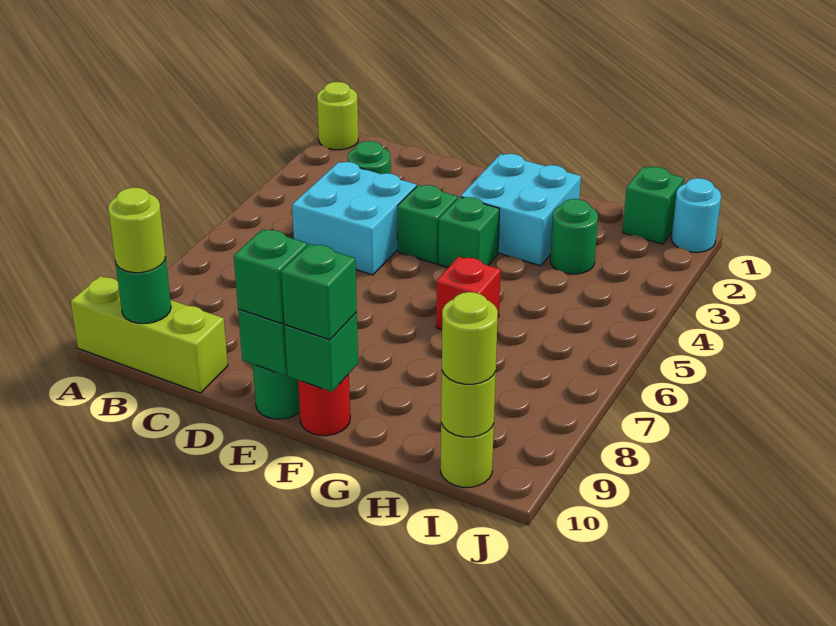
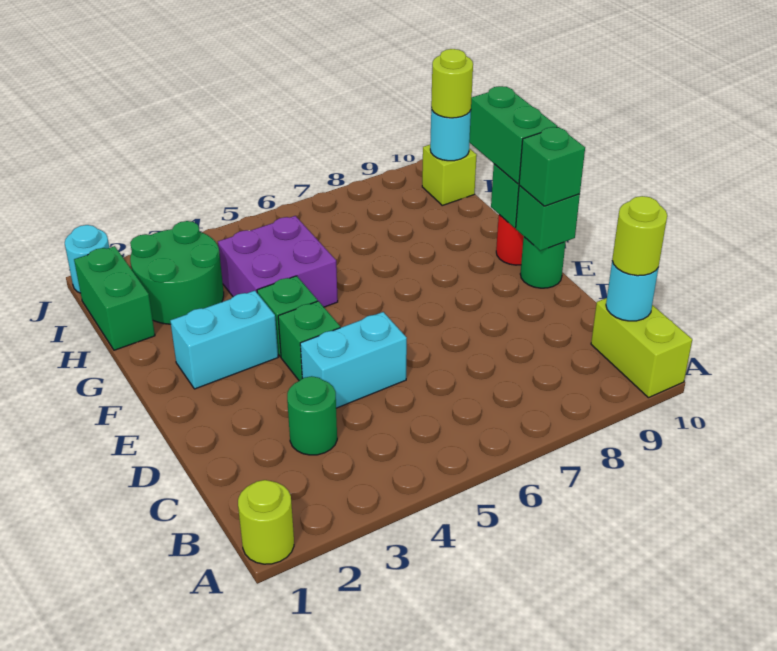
lime brick A10:C10 level 1 -> lime brick A10:B10 level 1
green round brick B10 level 2 -> cyan round brick B10 level 2
cyan brick C4:D5 level 1 -> cyan brick D4:D5 level 1
cyan brick F2:G3 level 1 -> cyan brick F2:F3 level 1
green brick F10 level 3 -> green brick F10:G10 level 3
none -> purple brick G4:H5 level 1
red brick G6 level 1 -> none
green round brick H3 level 1 -> green round brick H2:I3 level 1
green brick I1 level 1 -> green brick H1:I1 level 1
lime round brick I10 level 1 -> lime brick I10 level 1
lime round brick I10 level 2 -> cyan round brick I10 level 2

